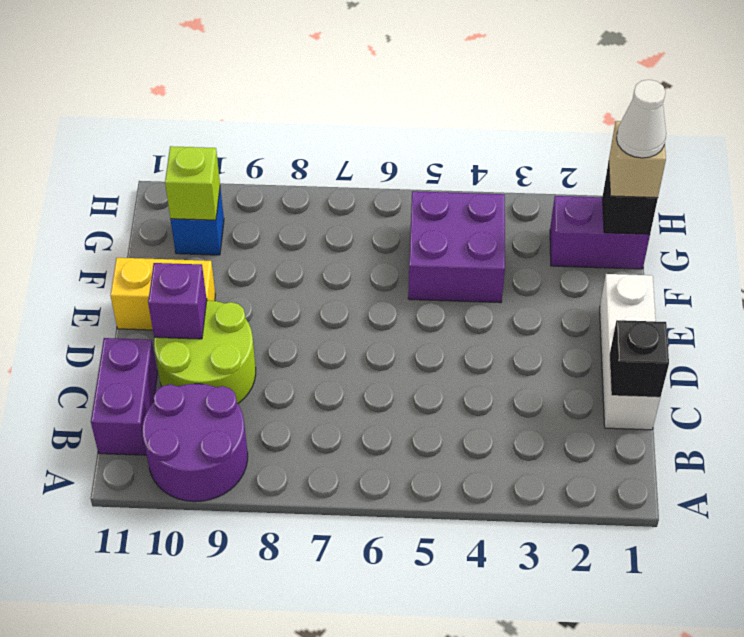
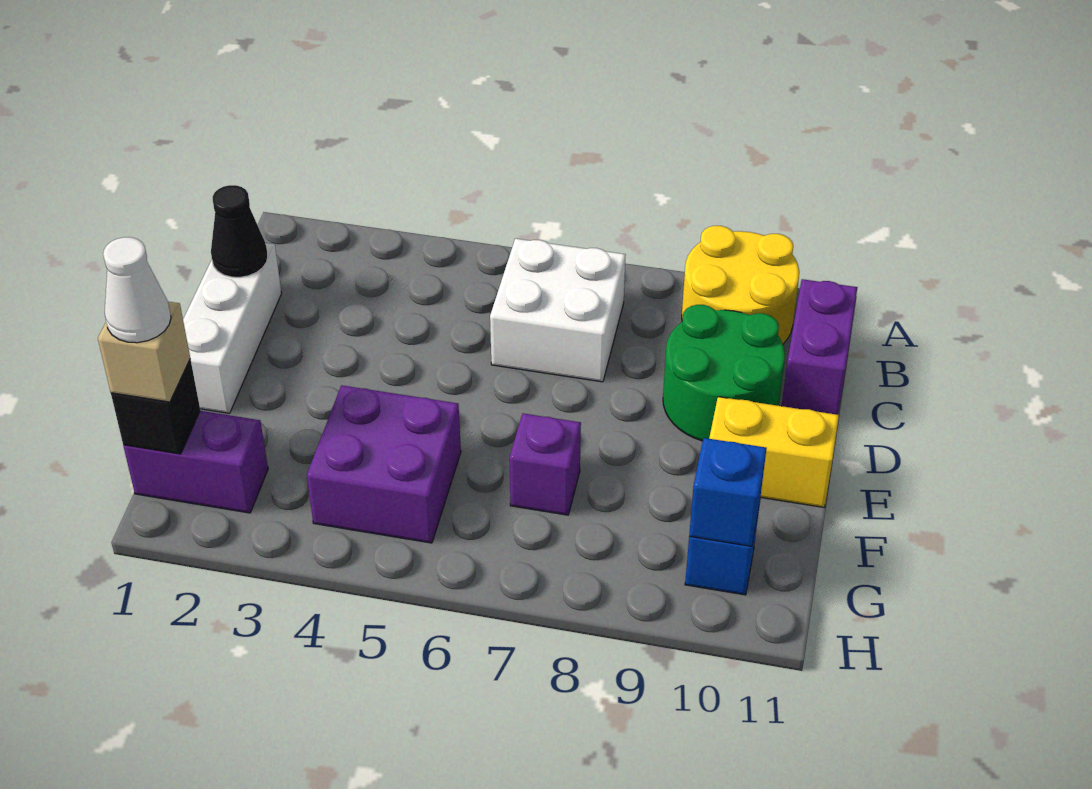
purple round brick A9:B10 level 1 -> yellow round brick A9:B10 level 1
none -> white brick B6:C7 level 1
black brick C1 level 2 -> black cone C1 level 2
lime round brick C9:D10 level 1 -> green round brick C9:D10 level 1
purple brick D10 level 2 -> purple brick F7 level 1
lime brick G10 level 2 -> blue brick G10 level 2

